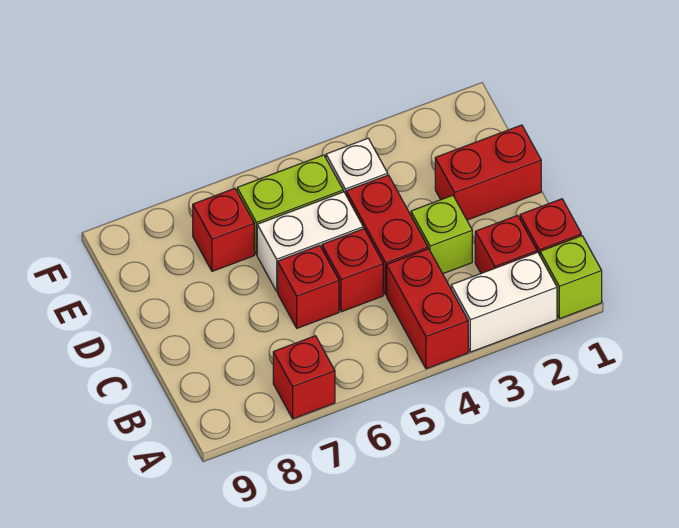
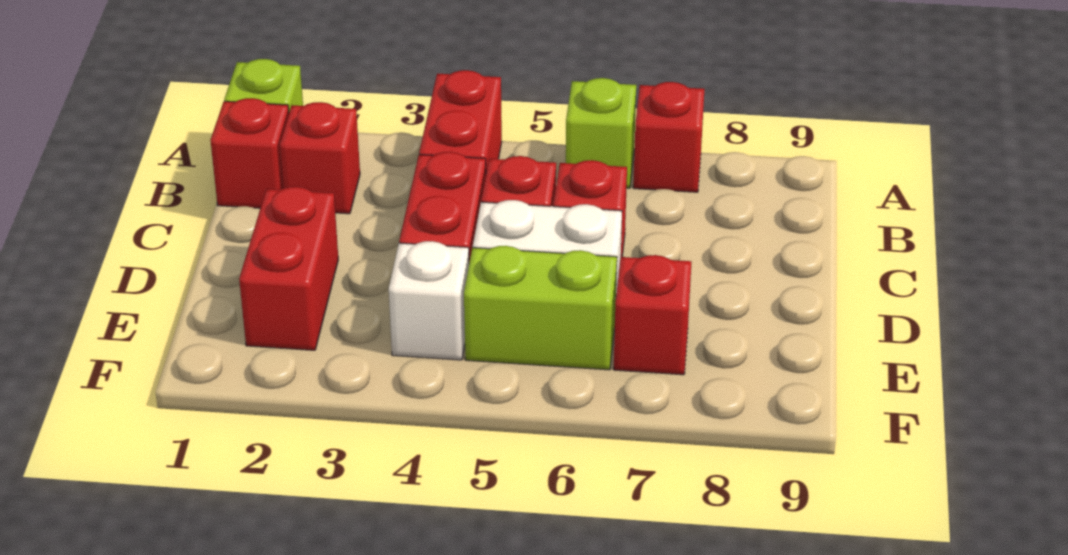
white brick A2:A3 level 1 -> none
lime brick C3 level 1 -> lime brick A6 level 1
red brick D1:D2 level 1 -> red brick D2:E2 level 1

